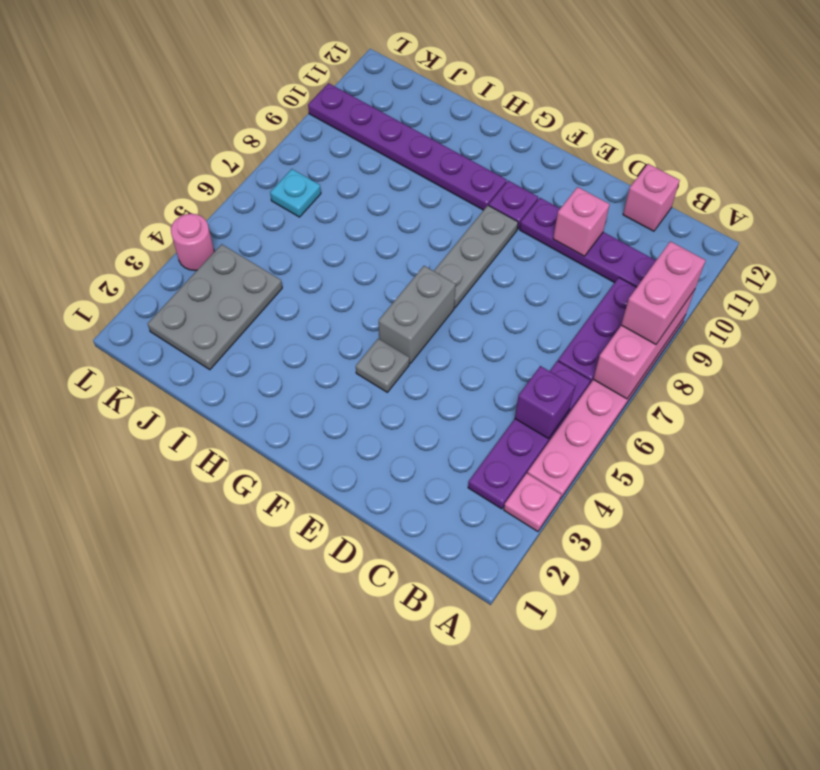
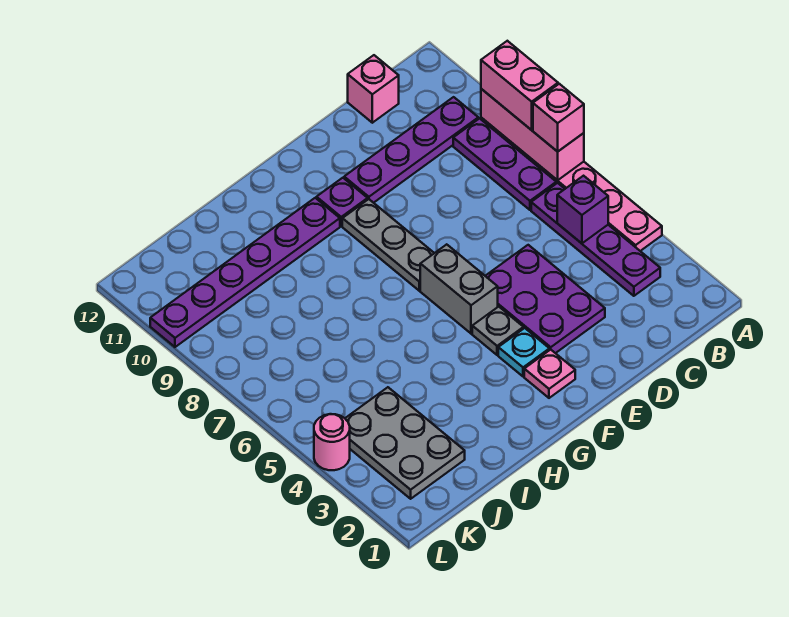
pink plate A3 level 1 -> pink plate F2 level 1
none -> purple plate D3:E5 level 1
pink brick D10 level 2 -> pink brick A7 level 3
cyan plate K7 level 1 -> cyan plate F3 level 1

